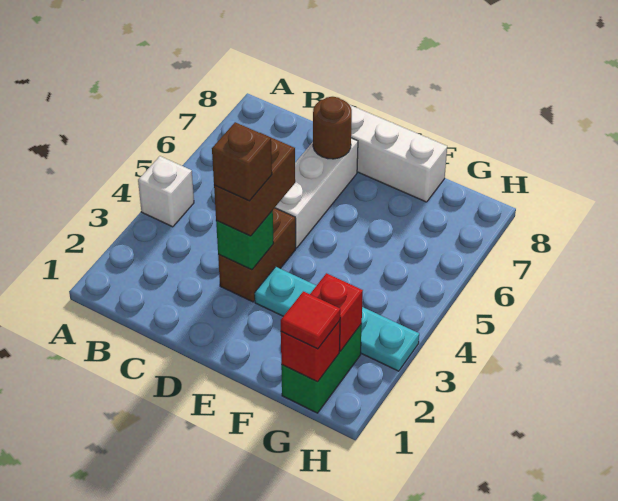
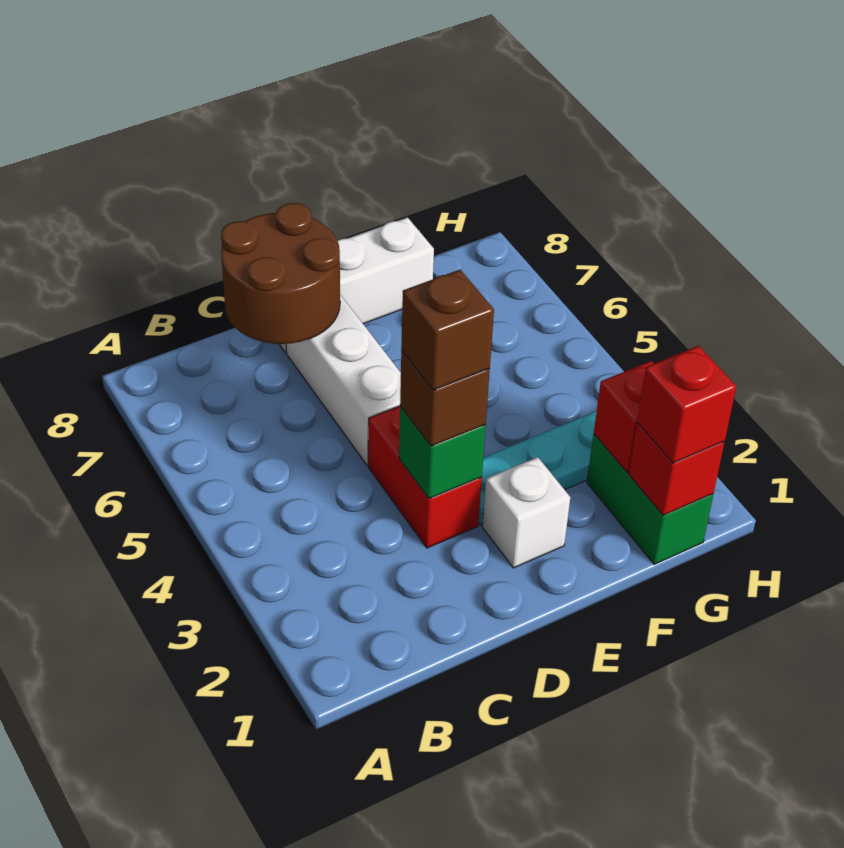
white brick A4 level 1 -> white brick E2 level 1
brown brick D3:D4 level 1 -> red brick D3:D4 level 1
brown brick D3:D4 level 3 -> brown brick D3 level 3
brown round brick D7 level 2 -> brown round brick C7:D8 level 2
red tile G1 level 3 -> red brick G1 level 3

